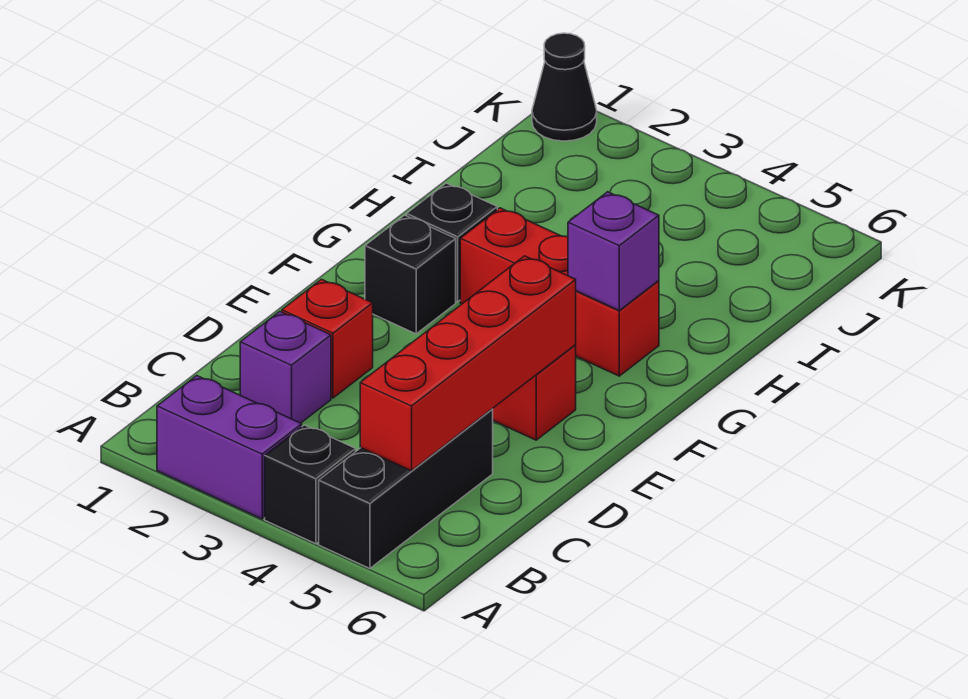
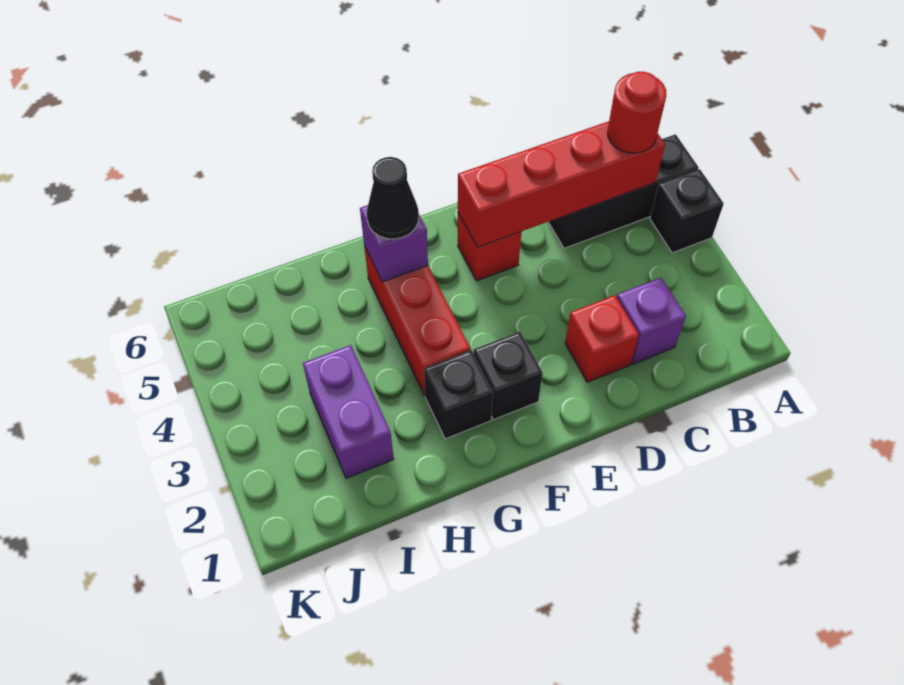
purple brick A2:A3 level 1 -> purple brick I2:I3 level 1
none -> red round brick B5 level 3
black cone K1 level 1 -> black cone G5 level 3

